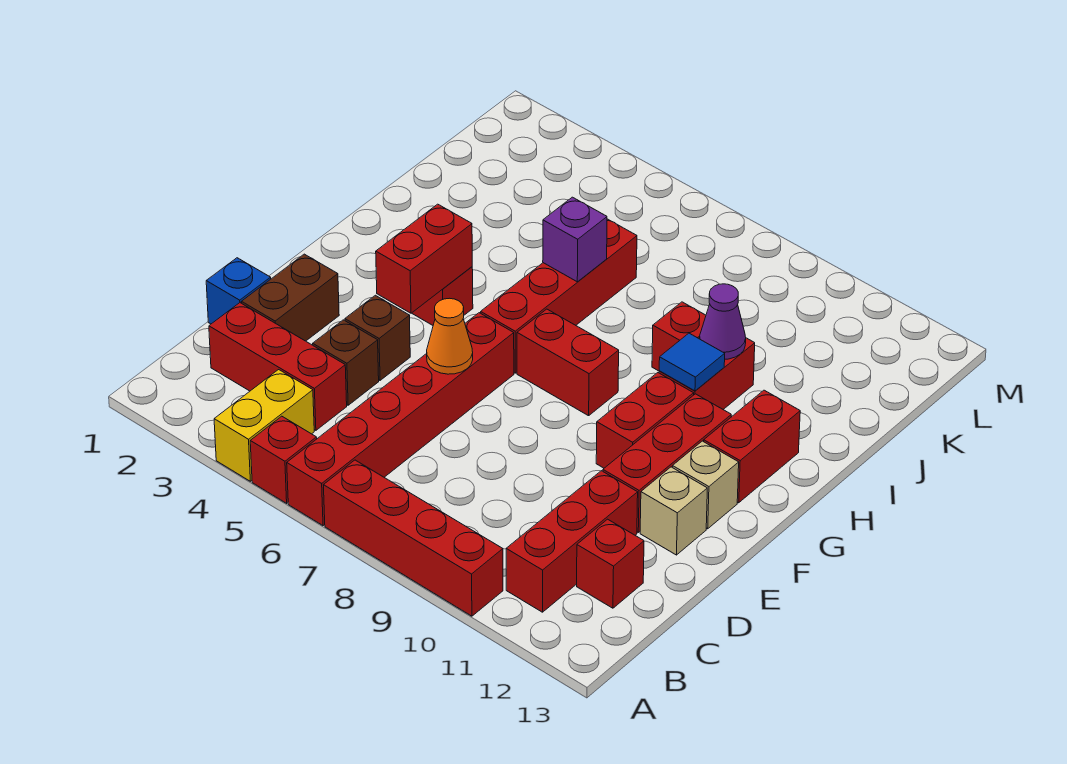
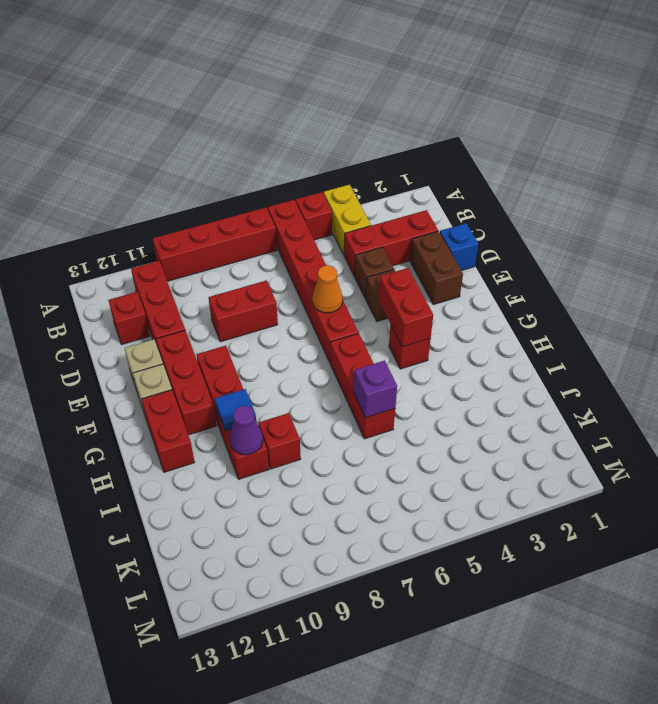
red brick G6:J6 level 1 -> red brick G6:I6 level 1
red brick G7:G8 level 1 -> red brick D8:D9 level 1

